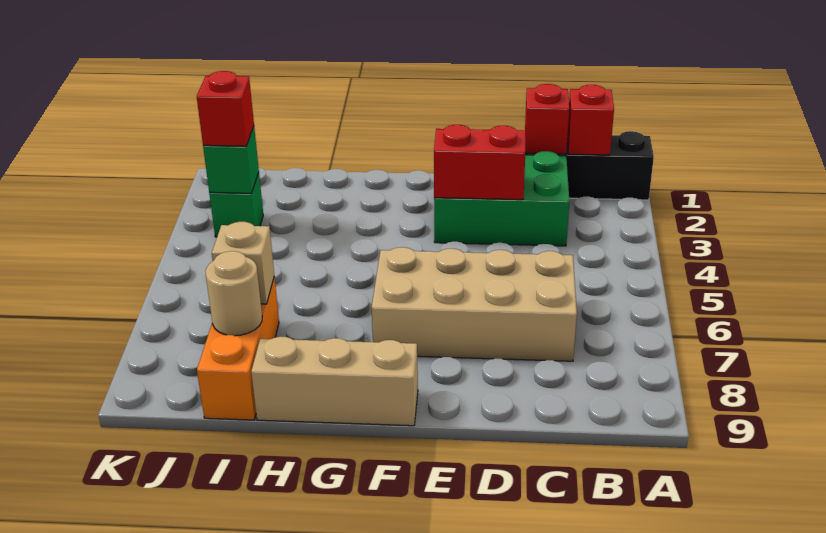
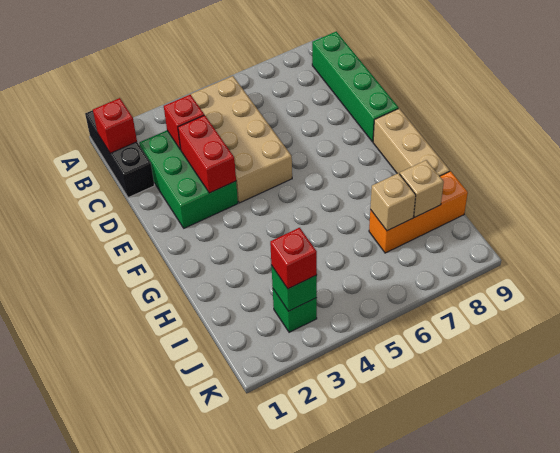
none -> green brick B9:E9 level 1
red brick C1 level 2 -> red brick C3 level 2
tan brick C6:F7 level 1 -> tan brick B4:E5 level 1
tan round brick I8 level 2 -> tan brick I8 level 2

